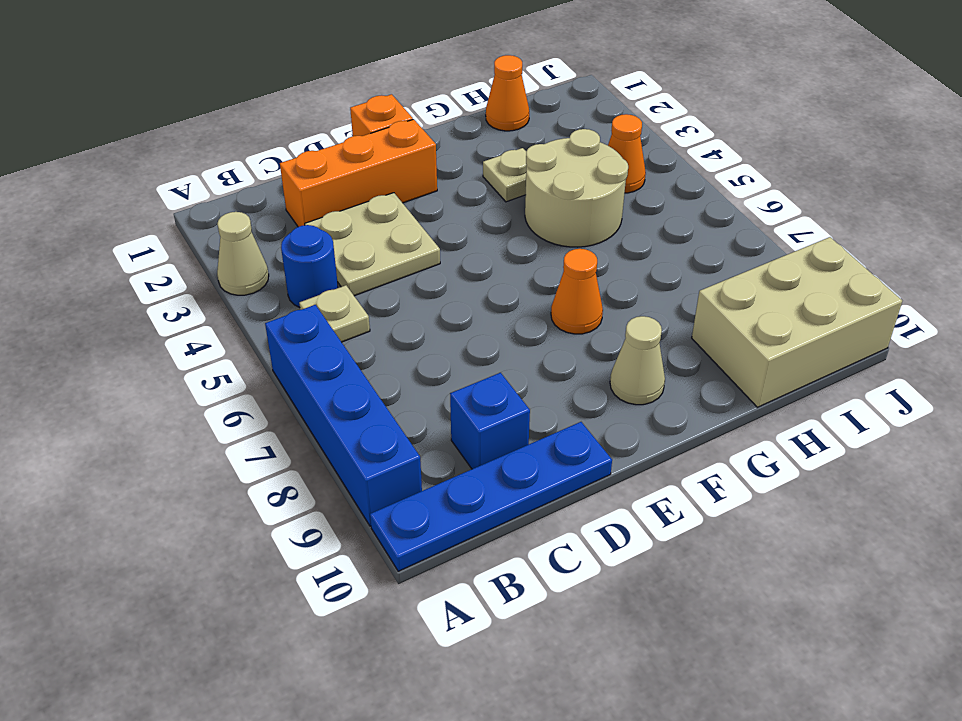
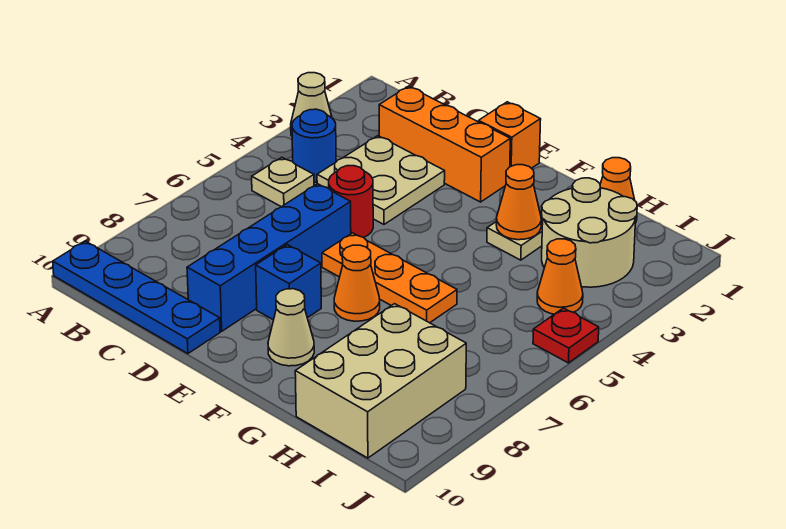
blue brick A6:A9 level 1 -> blue brick D6:D9 level 1
blue brick C9 level 1 -> blue brick E8 level 1
none -> red round brick D5 level 1
none -> orange plate E6:G6 level 1
none -> orange cone G3 level 2
tan round brick G4:H5 level 1 -> tan round brick H2:I3 level 1
tan brick H9:J10 level 1 -> tan brick H8:I10 level 1
none -> red plate J5 level 1

